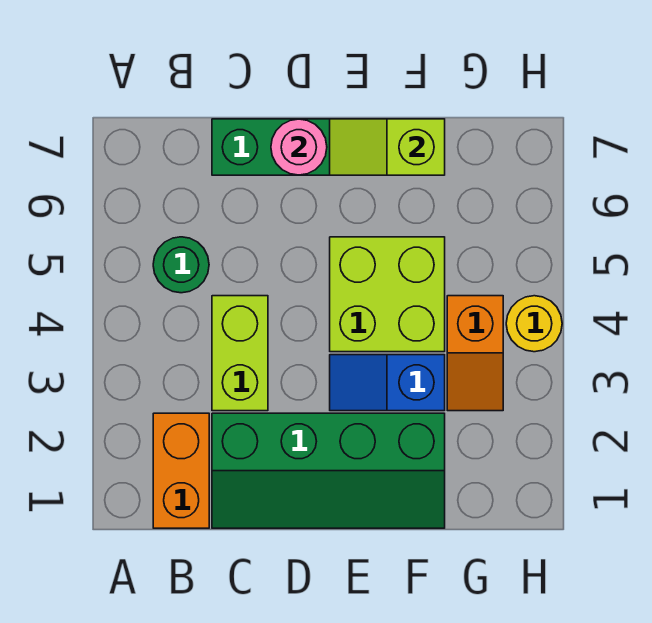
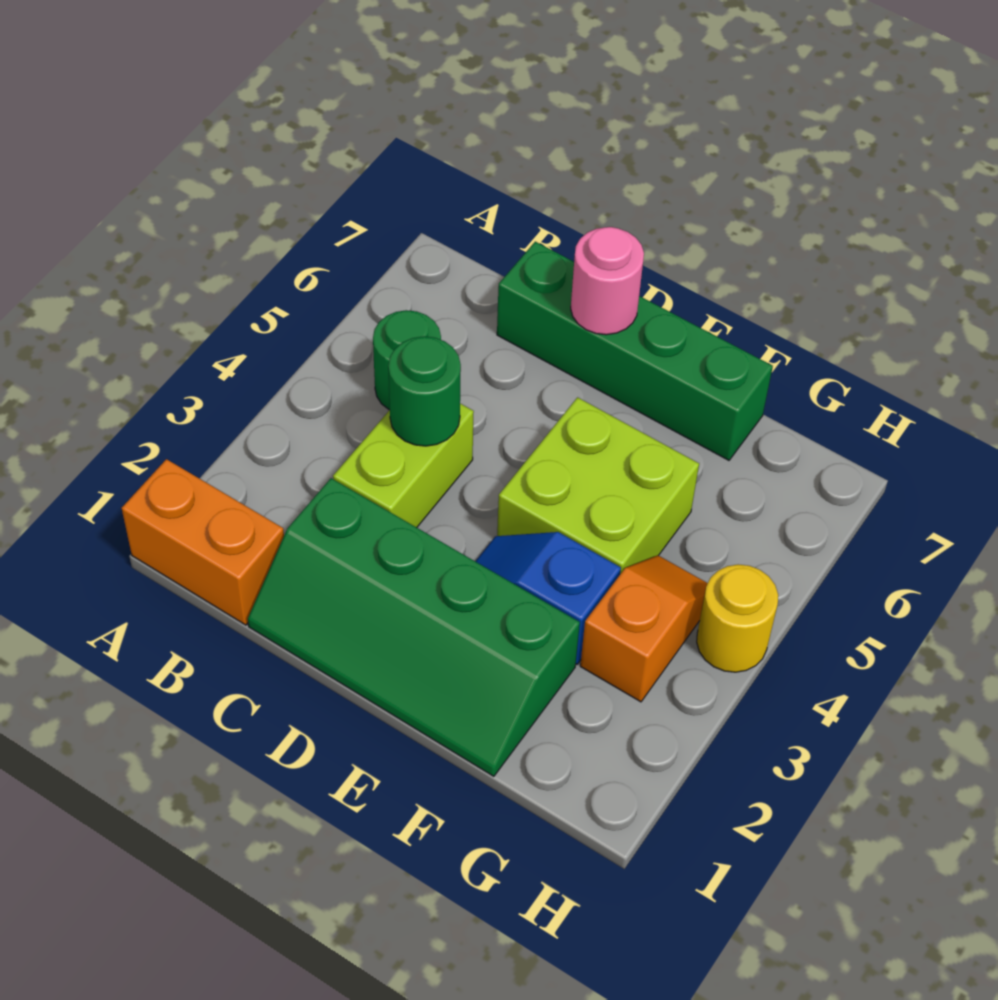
orange brick B1:B2 level 1 -> orange brick A1:B1 level 1
none -> green round brick C4 level 2
lime slope E7:F7 level 2 top F -> none
orange slope G3:G4 level 1 top 4 -> orange slope G3:G4 level 1 top 3

